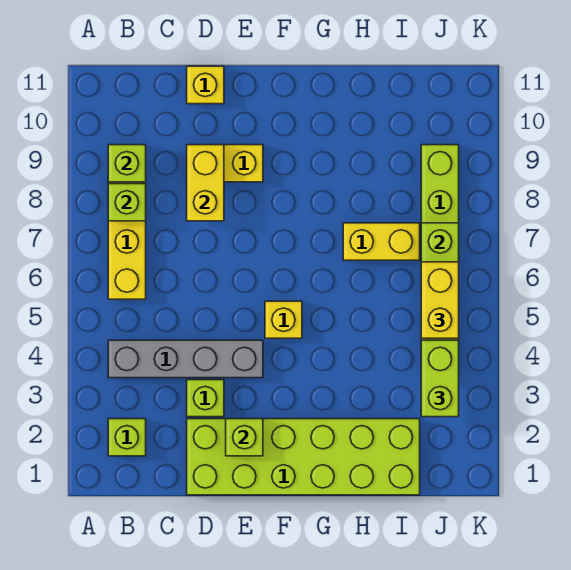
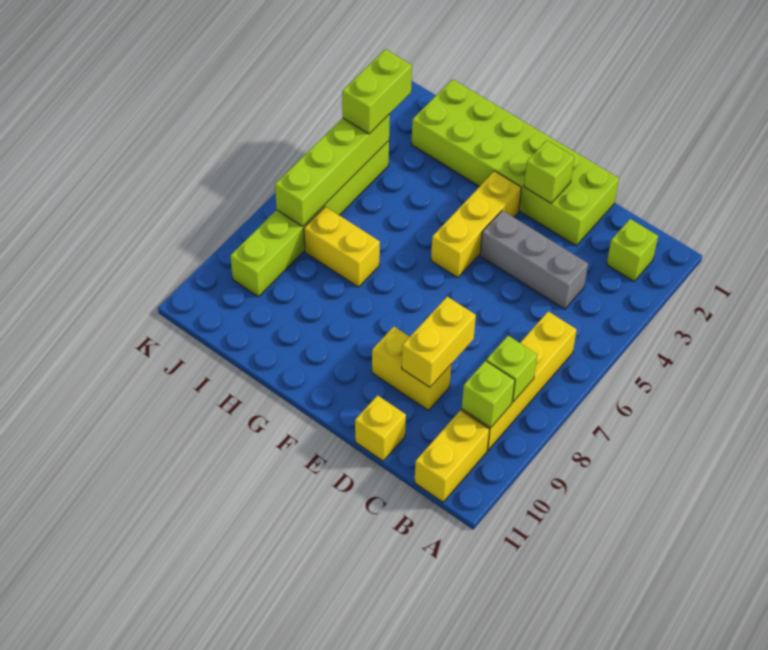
grey brick B4:E4 level 1 -> grey brick C4:E4 level 1
lime brick D3 level 1 -> none
yellow brick F5 level 1 -> yellow brick F3:F5 level 1
yellow brick J5:J6 level 3 -> yellow brick B10:B11 level 1

